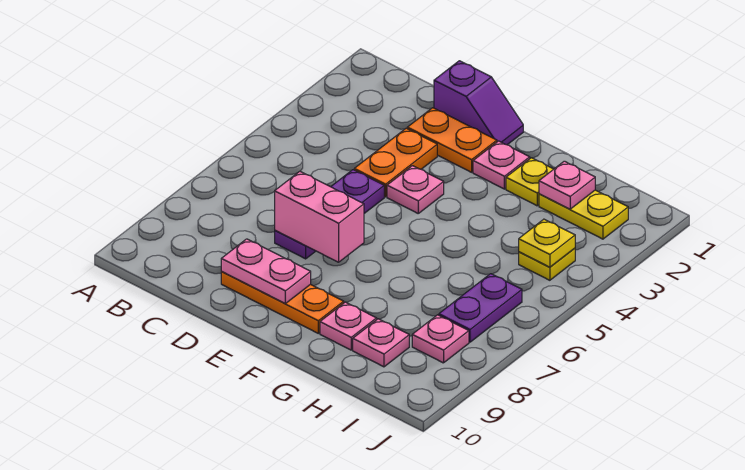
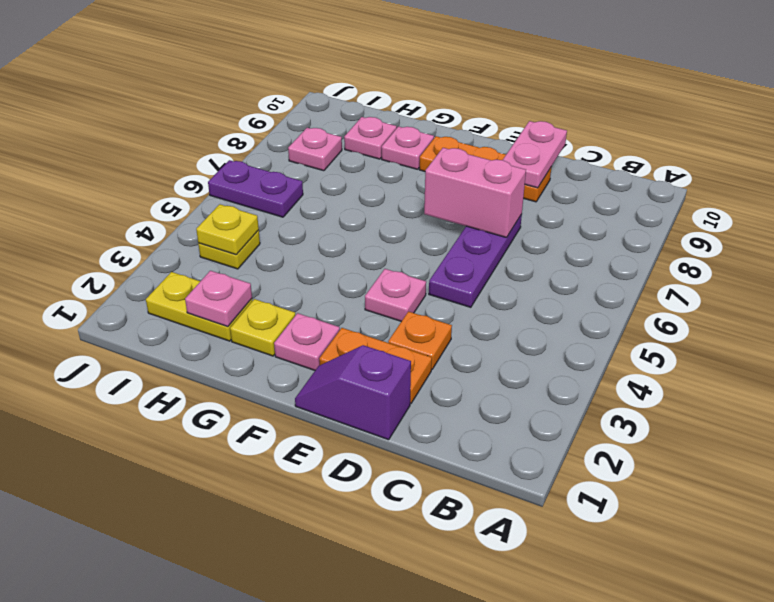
orange plate D3:D4 level 1 -> orange plate D3 level 1
pink plate D9:E9 level 2 -> pink plate D9:D10 level 2
purple plate I6:I7 level 1 -> purple plate I6:J6 level 1

